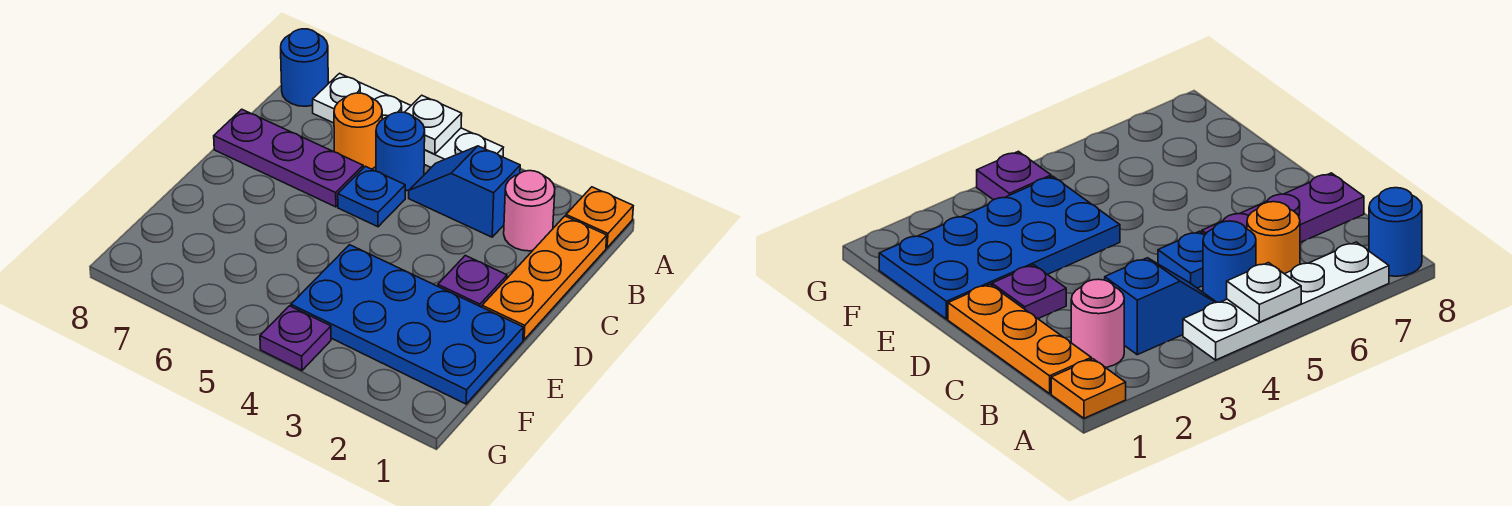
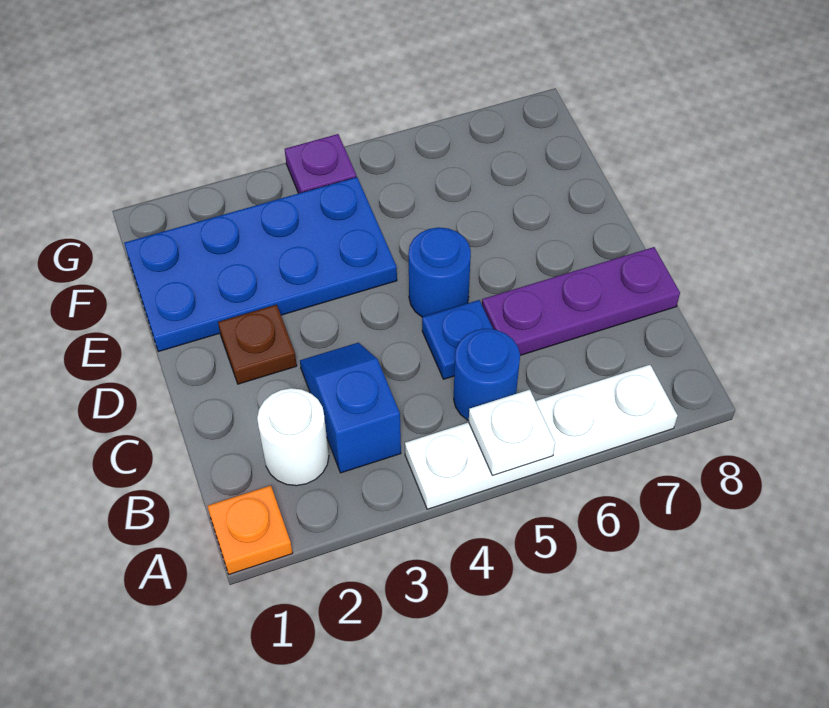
blue round brick A8 level 1 -> blue round brick D5 level 1
orange plate B1:D1 level 1 -> none
pink round brick B2 level 1 -> white round brick B2 level 1
blue slope B3:B4 level 1 top 3 -> blue slope B3:C3 level 1 top B
orange round brick B6 level 1 -> none
purple plate D2 level 1 -> brown plate D2 level 1

